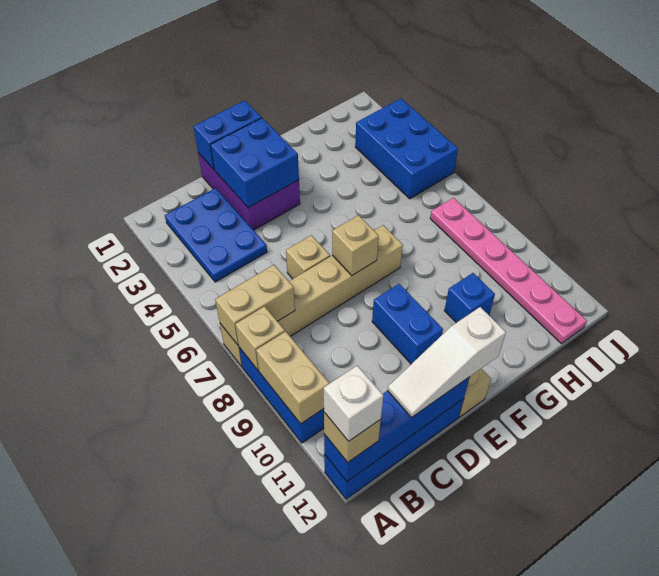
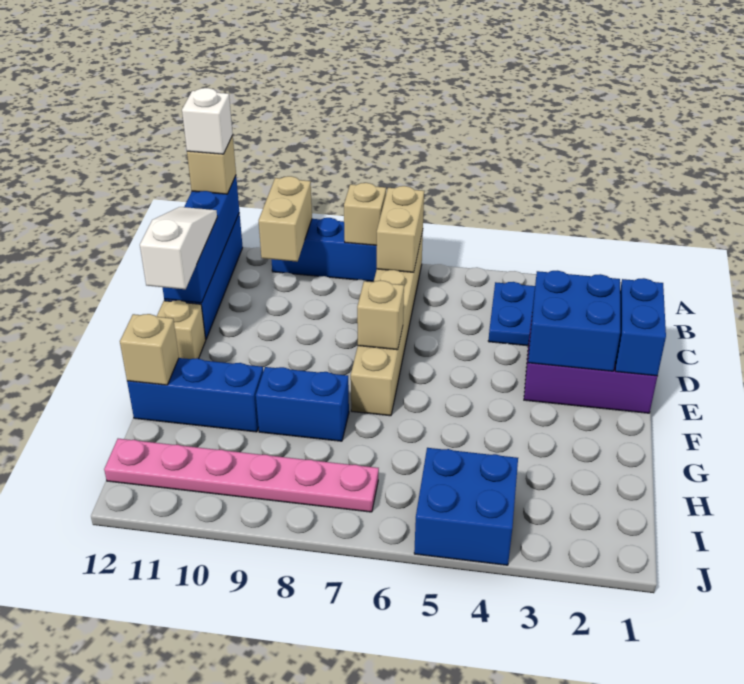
tan brick A9:A10 level 2 -> tan brick A10:B10 level 2
tan brick D6 level 1 -> tan brick G12 level 2
blue brick E9:E10 level 1 -> blue brick G8:G9 level 1
blue brick G10 level 1 -> blue brick G10:G12 level 1
blue brick I3:J5 level 1 -> blue brick I4:J5 level 1

